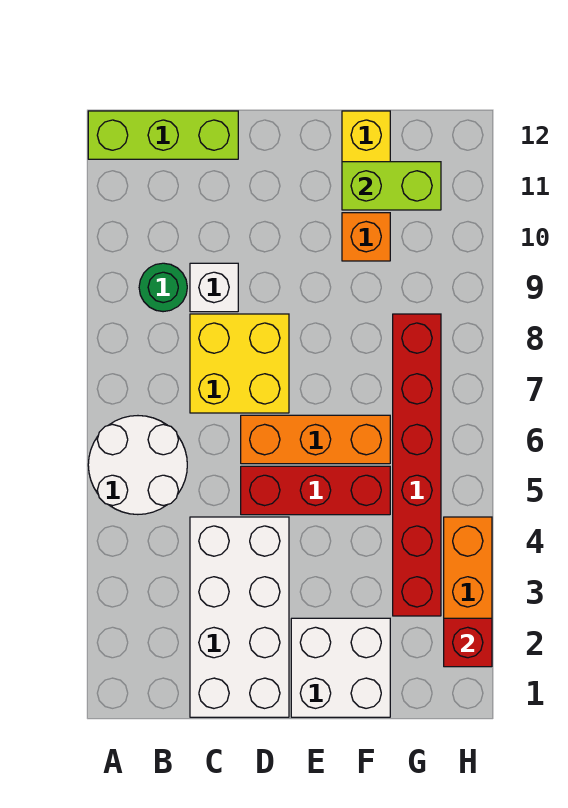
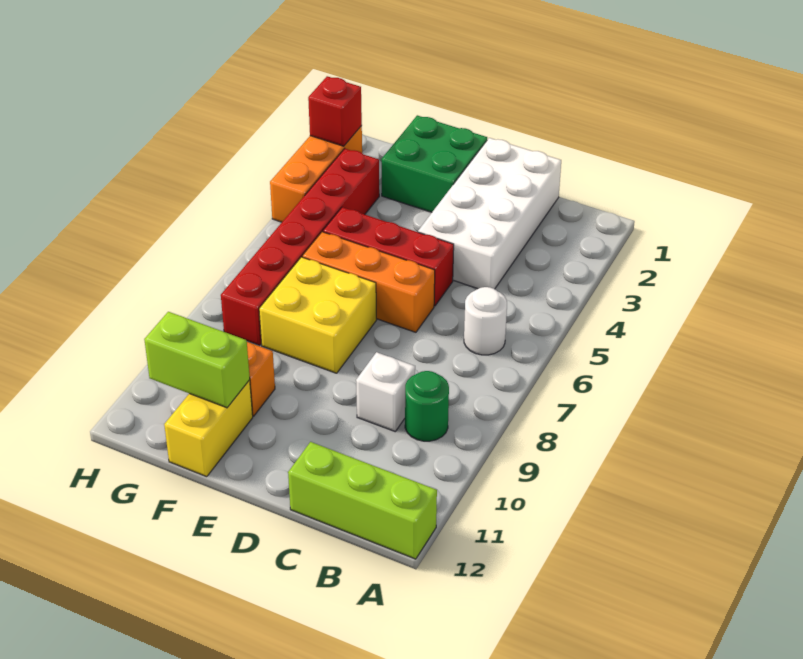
white round brick A5:B6 level 1 -> white round brick B6 level 1
yellow brick C7:D8 level 1 -> yellow brick E7:F8 level 1
white brick E1:F2 level 1 -> green brick E1:F2 level 1

